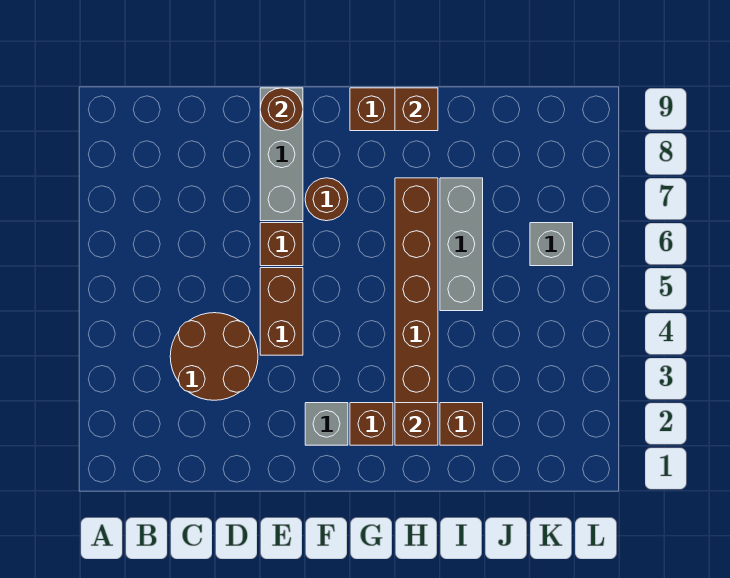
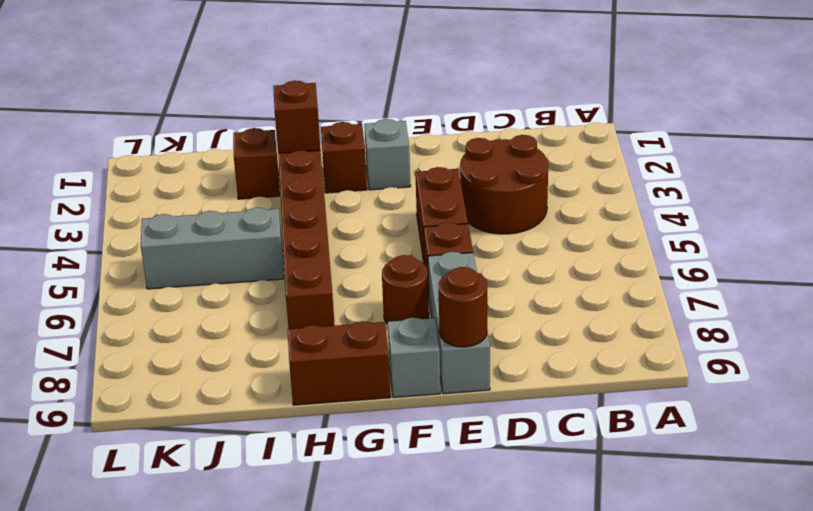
brown brick H9 level 2 -> none
grey brick I5:I7 level 1 -> grey brick I5:K5 level 1
grey brick K6 level 1 -> grey brick F9 level 1

